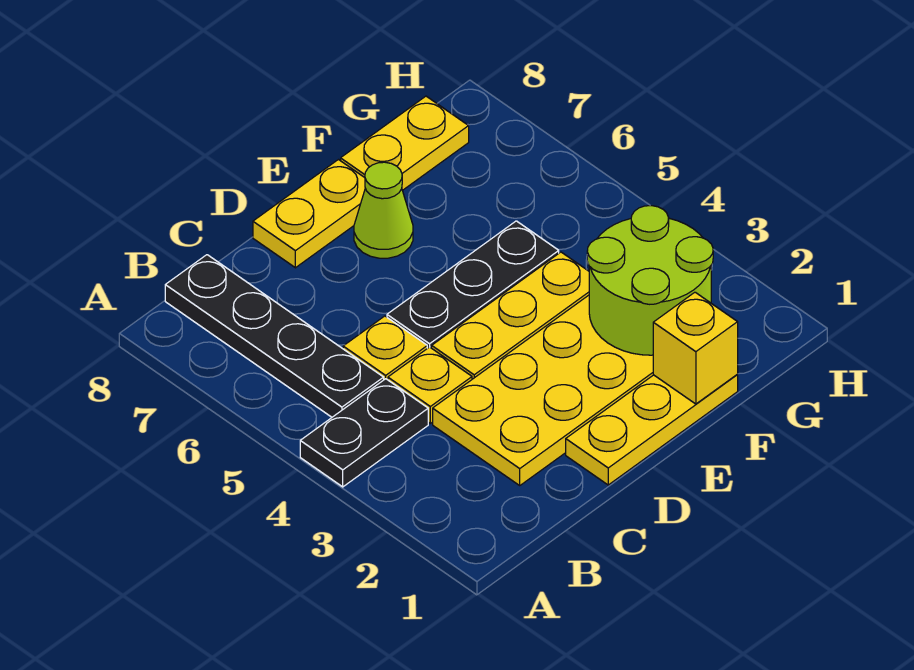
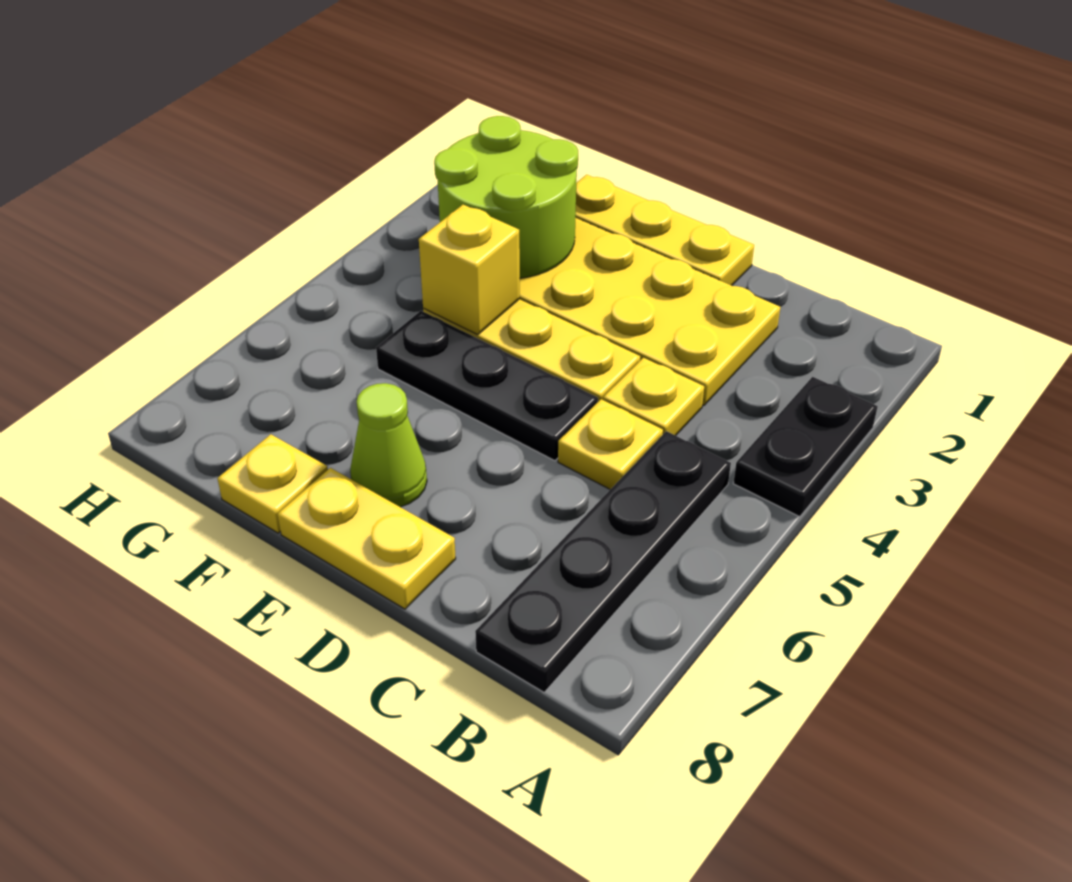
black plate A4:B4 level 1 -> black plate A3:A4 level 1
yellow brick F1 level 2 -> yellow brick F4 level 2
yellow plate F8:G8 level 1 -> yellow plate F8 level 1

